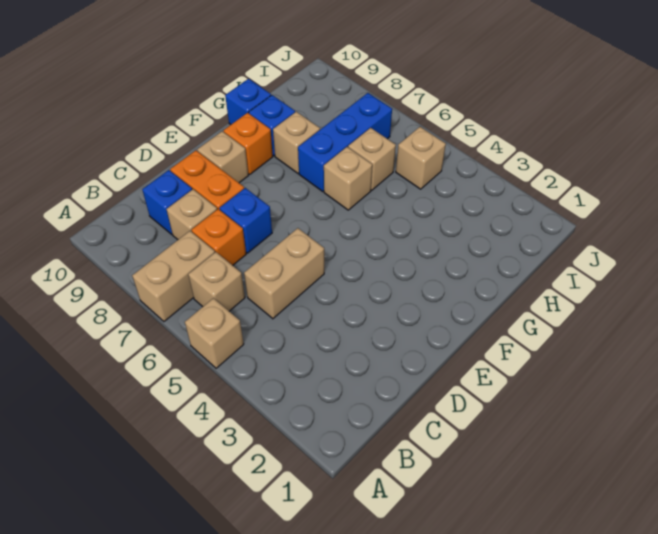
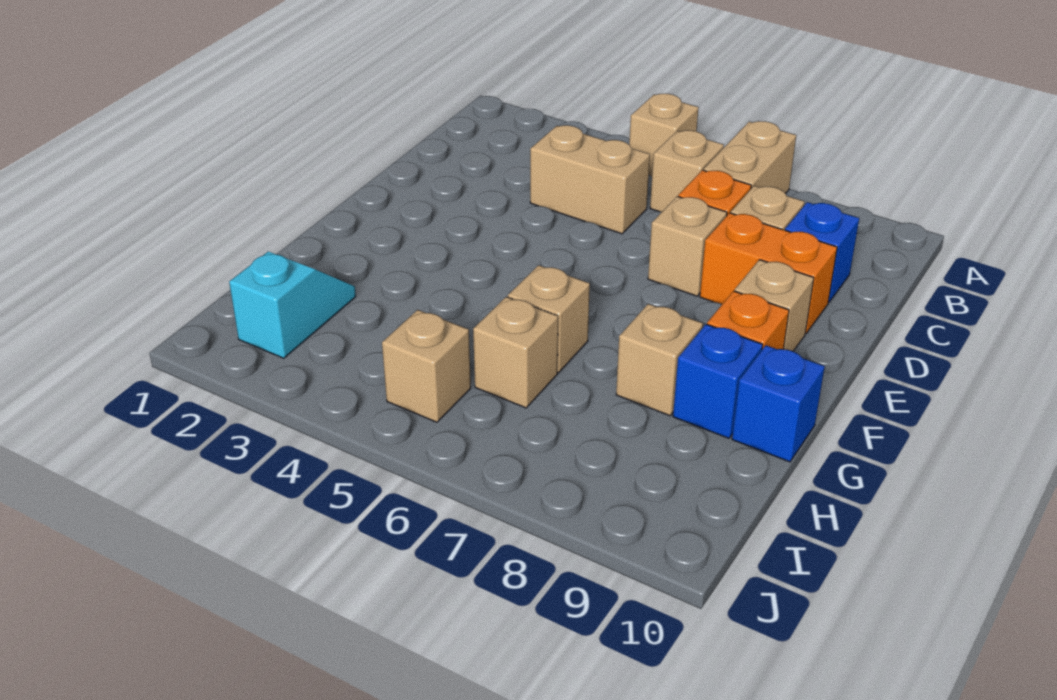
tan brick C5:D5 level 1 -> tan brick C4:C5 level 1
blue brick D7 level 1 -> tan brick D7 level 1
blue brick G7:I7 level 1 -> none
none -> cyan slope H2:I2 level 1 top I

